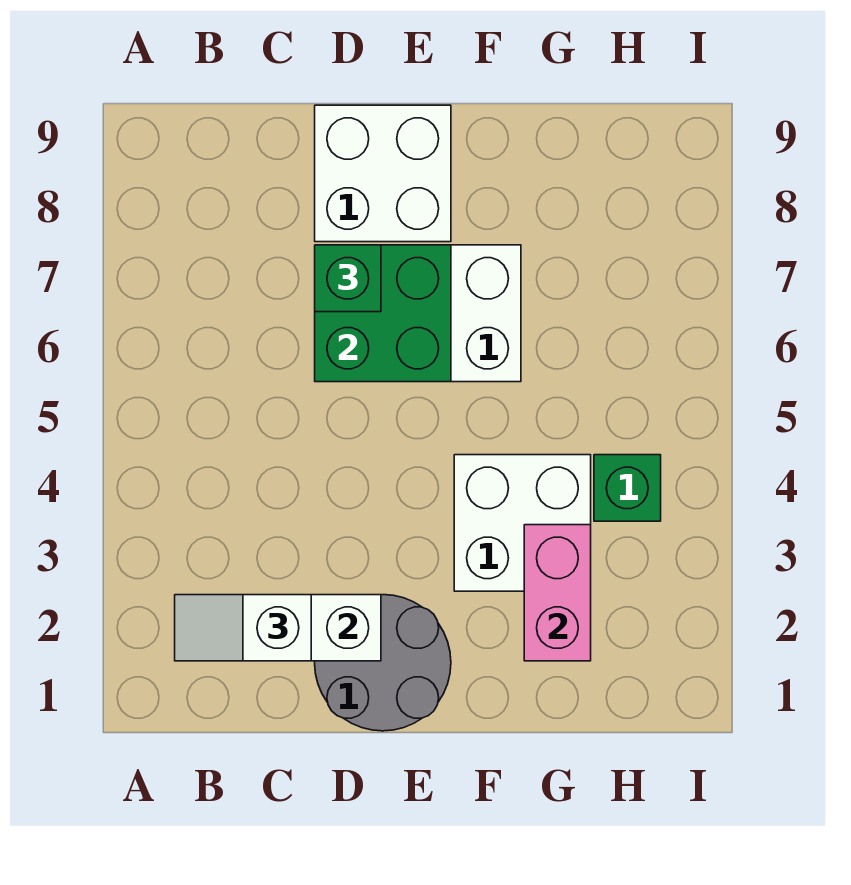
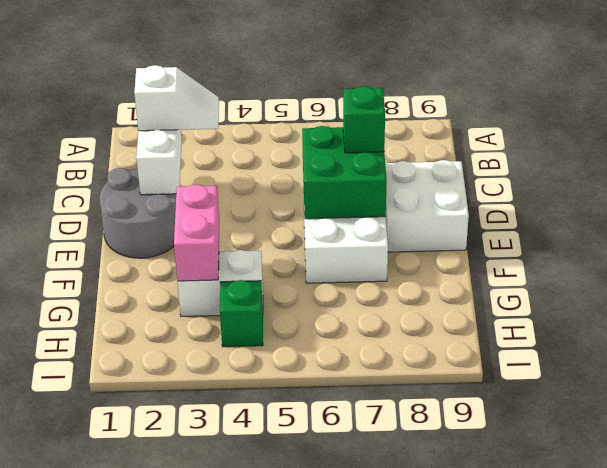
white slope B2:C2 level 3 top C -> white slope C2:C3 level 3 top 2
white brick F3:G4 level 1 -> white brick G3:G4 level 1
pink brick G2:G3 level 2 -> pink brick F3:G3 level 2

